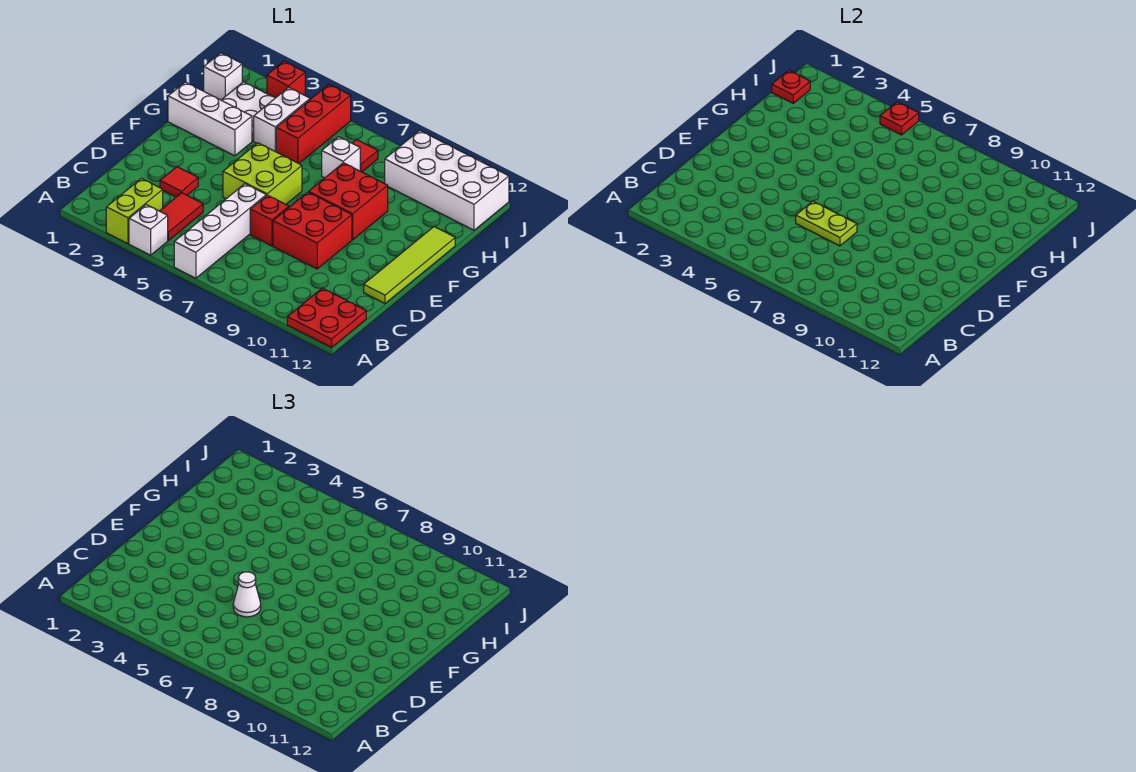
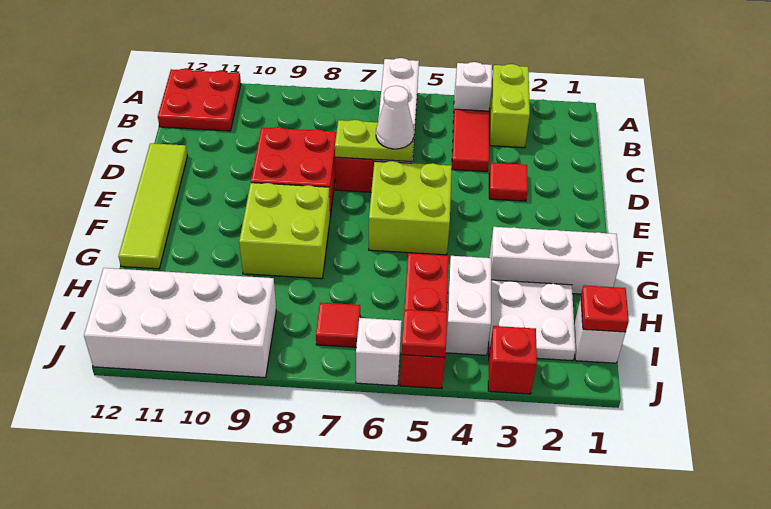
red brick F8:G9 level 1 -> lime brick F8:G9 level 1
white brick H7 level 1 -> white brick J6 level 1

